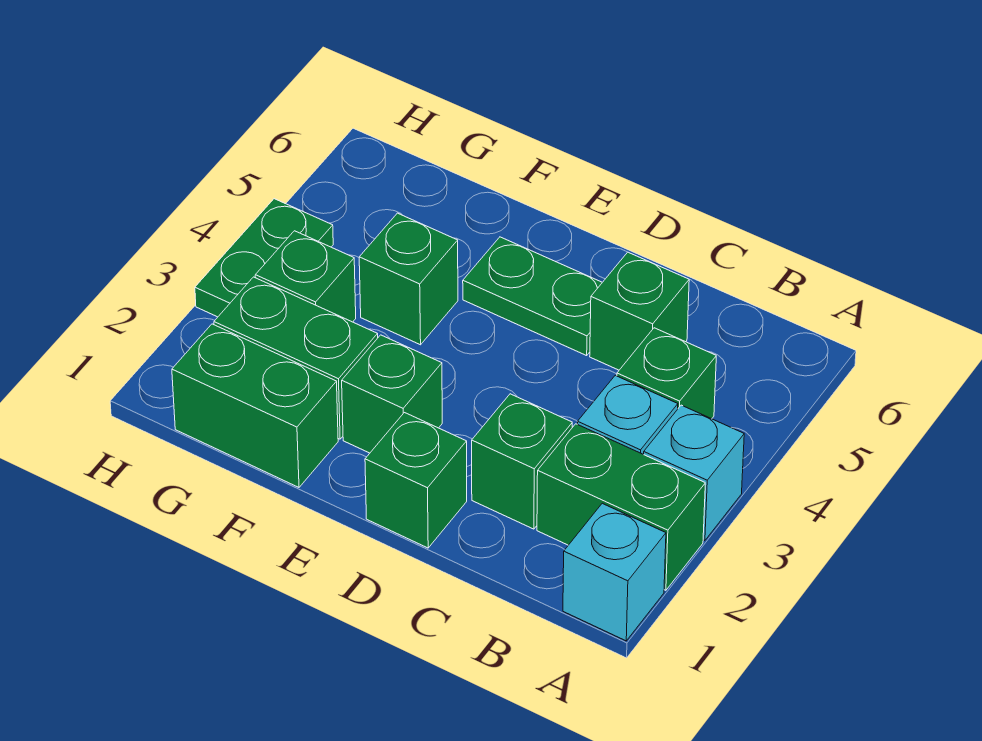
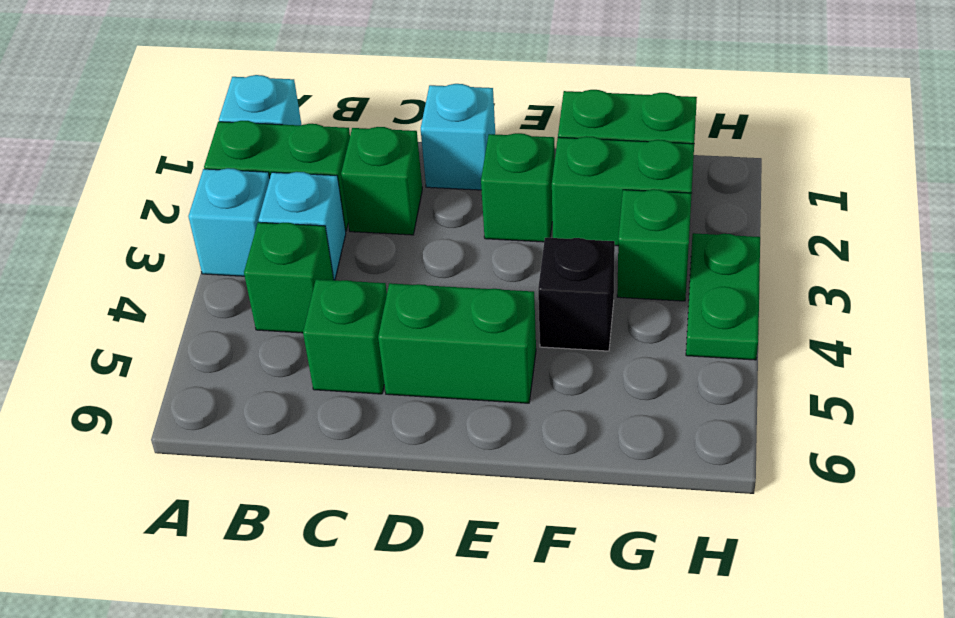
green brick D1 level 1 -> cyan brick D1 level 1
green plate D5:E5 level 1 -> green brick D5:E5 level 1
green brick F4 level 1 -> black brick F4 level 1

